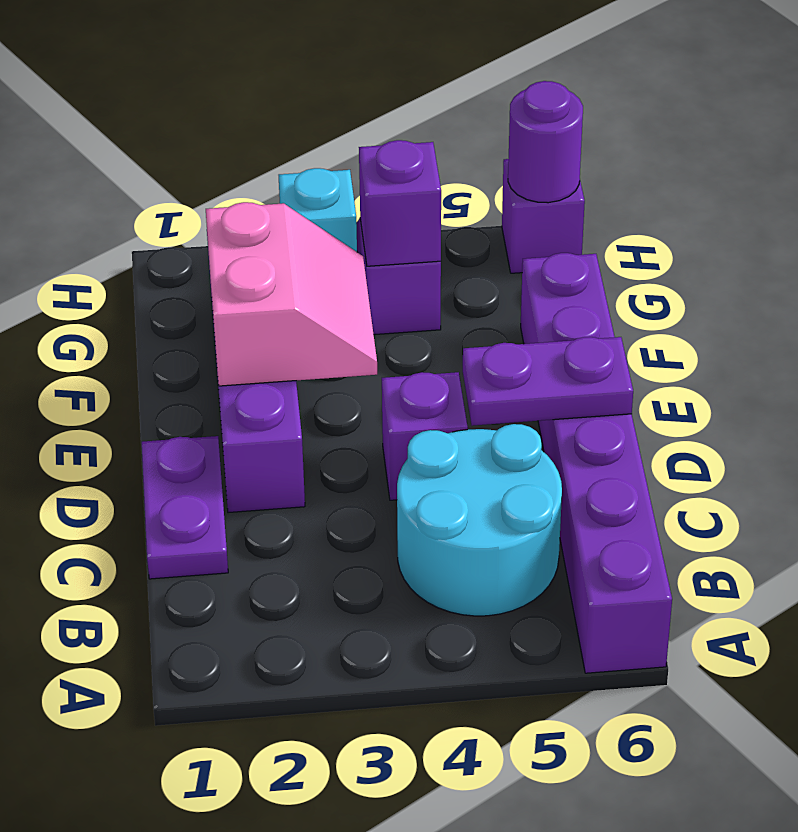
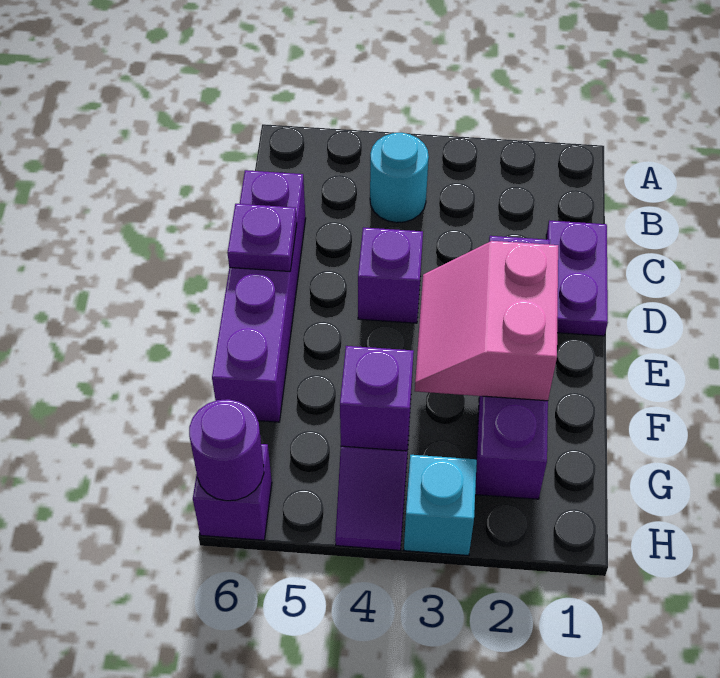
purple brick A6:F6 level 1 -> purple brick C6:F6 level 1
cyan round brick B4:C5 level 1 -> cyan round brick B4 level 1
purple plate D5:D6 level 2 -> purple plate D6 level 2

